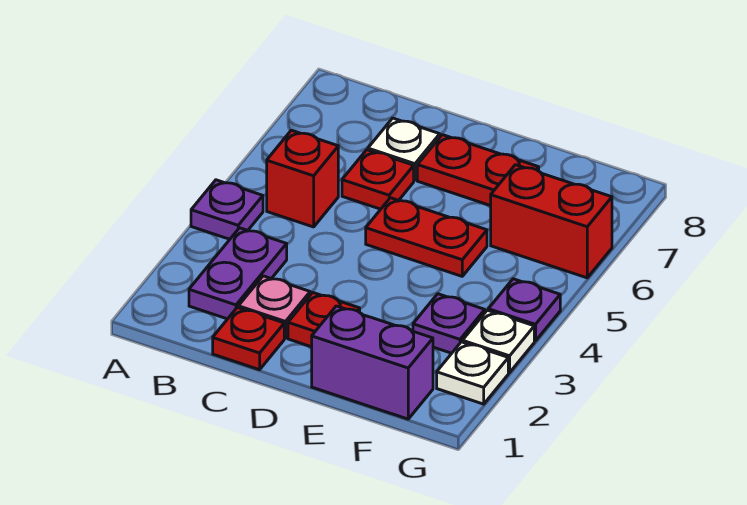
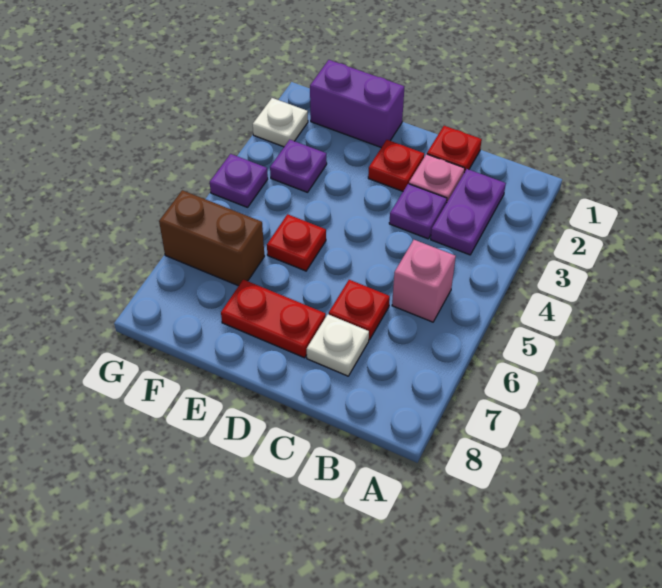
purple plate A4 level 1 -> purple plate C3 level 1
red brick B5 level 1 -> pink brick B5 level 1
red plate D5:E5 level 1 -> red plate E5 level 1
red brick F6:G6 level 1 -> brown brick F6:G6 level 1
white plate G3 level 1 -> none

